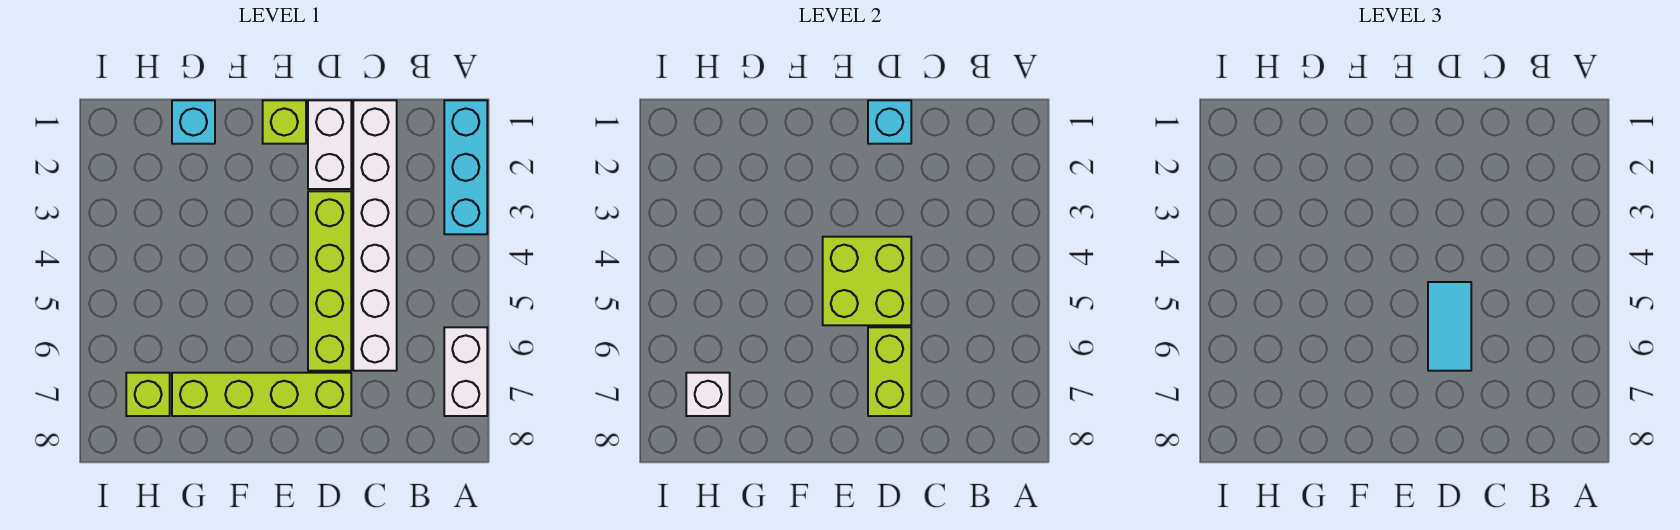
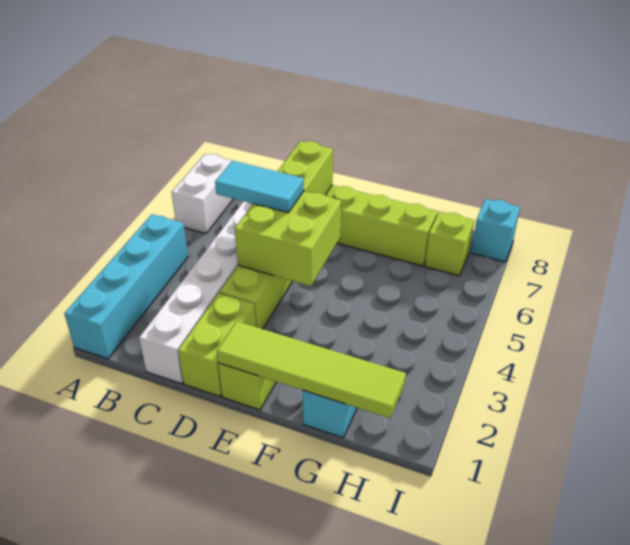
cyan brick A1:A3 level 1 -> cyan brick A1:A4 level 1
white brick D1:D2 level 1 -> lime brick D1:D2 level 1
cyan brick D1 level 2 -> cyan brick I8 level 1
cyan tile D5:D6 level 3 -> cyan tile C5:D5 level 3
none -> lime tile E1:H1 level 2
white brick H7 level 2 -> none

